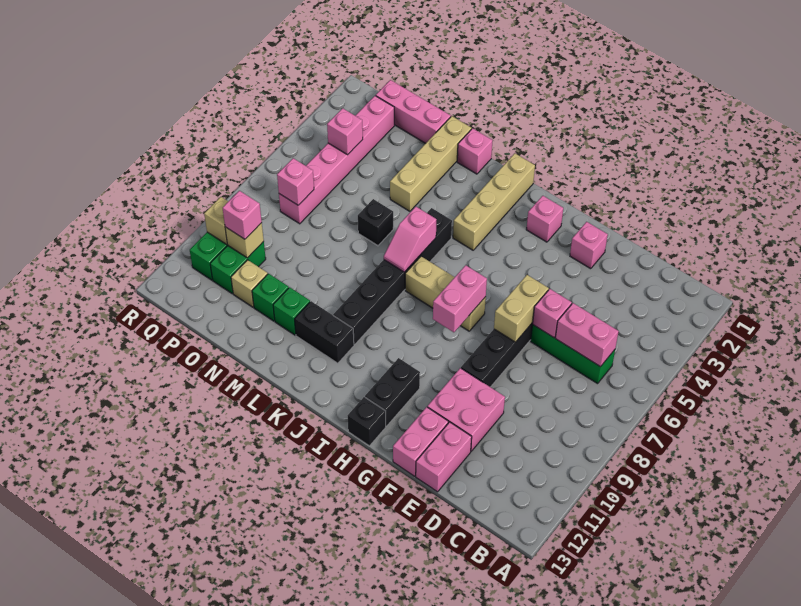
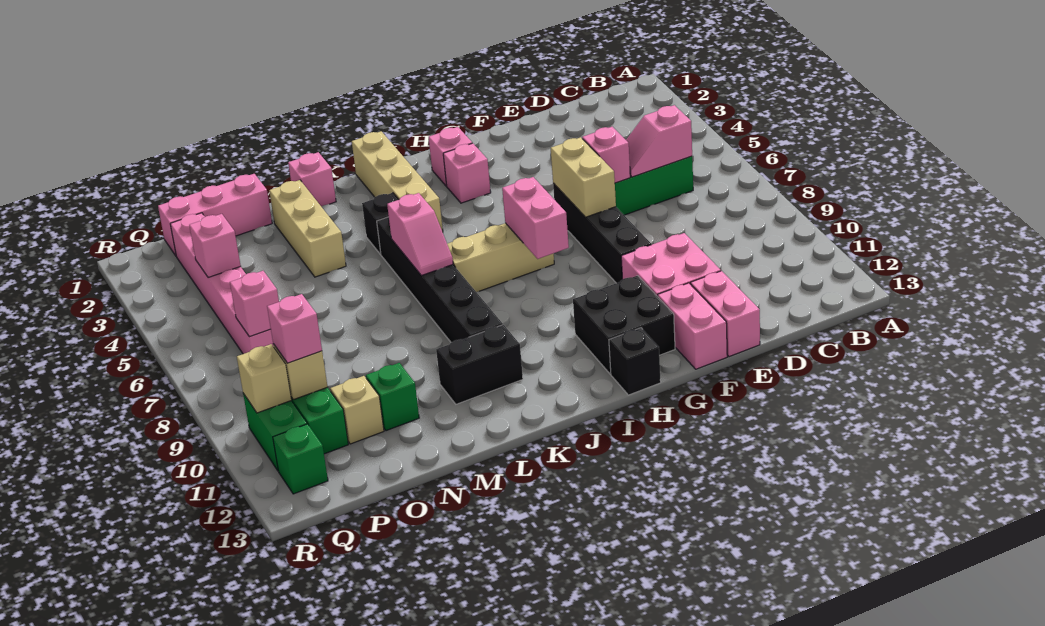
pink brick C6:D6 level 2 -> pink slope C6:D6 level 2 top C
pink brick F2 level 1 -> pink brick H3 level 1
black brick H11:H12 level 1 -> black brick G11:H12 level 1
tan brick M1:M4 level 1 -> tan brick M2:M4 level 1
black brick M6 level 1 -> black brick K4 level 1
green brick M11 level 1 -> green brick Q12 level 1

